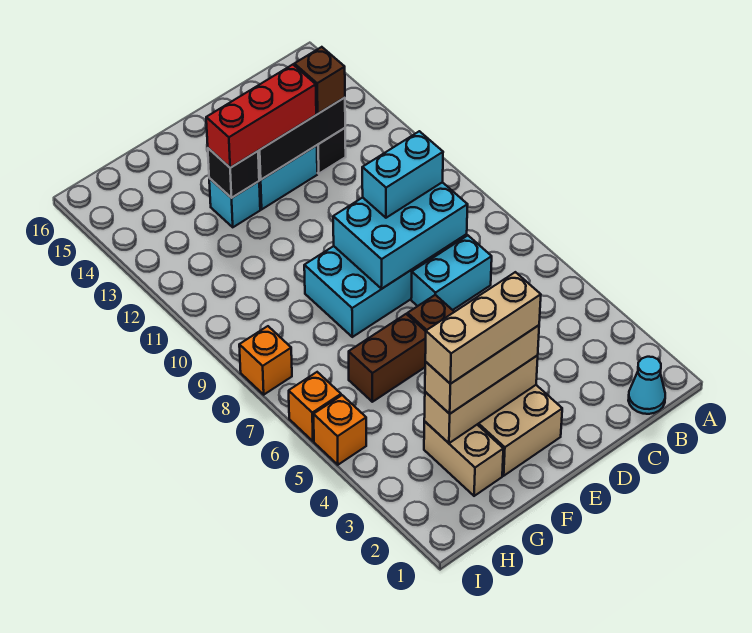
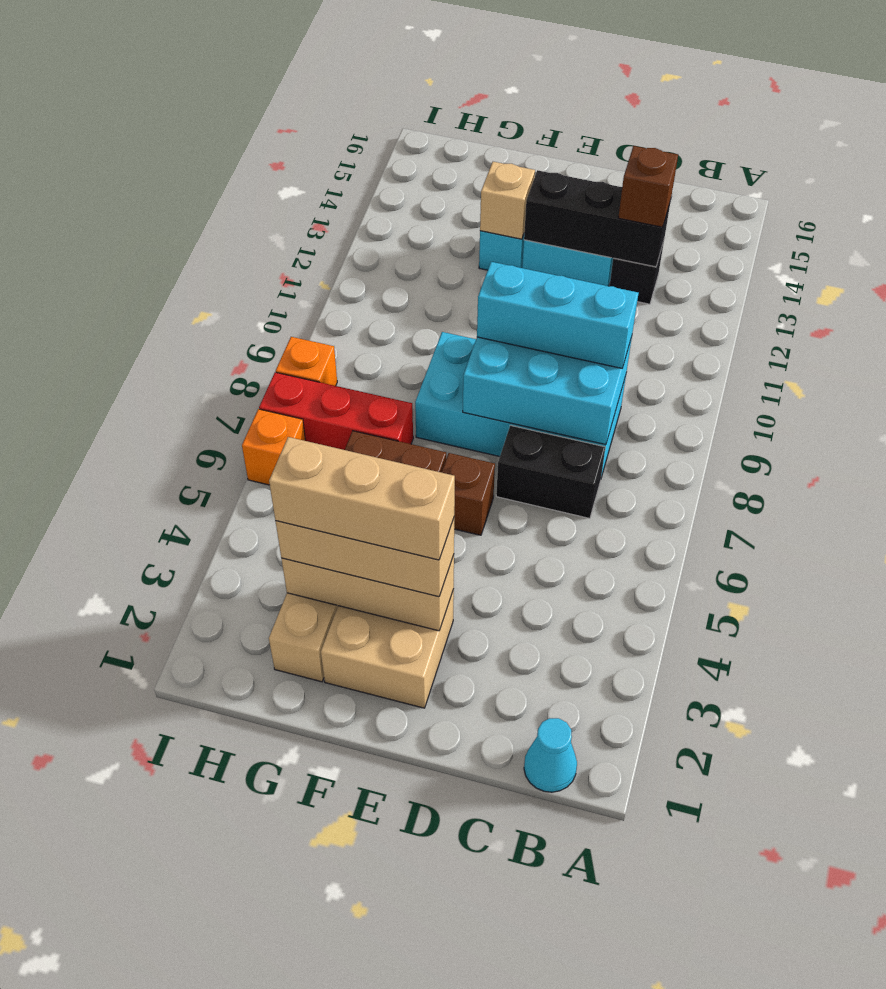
cyan brick C7:D7 level 1 -> black brick C7:D7 level 1
cyan brick C9:D9 level 3 -> cyan brick C9:E9 level 3
red brick D13:F13 level 3 -> red brick G7:I7 level 1
black brick F13 level 2 -> tan brick F13 level 2
orange brick I5 level 1 -> none

